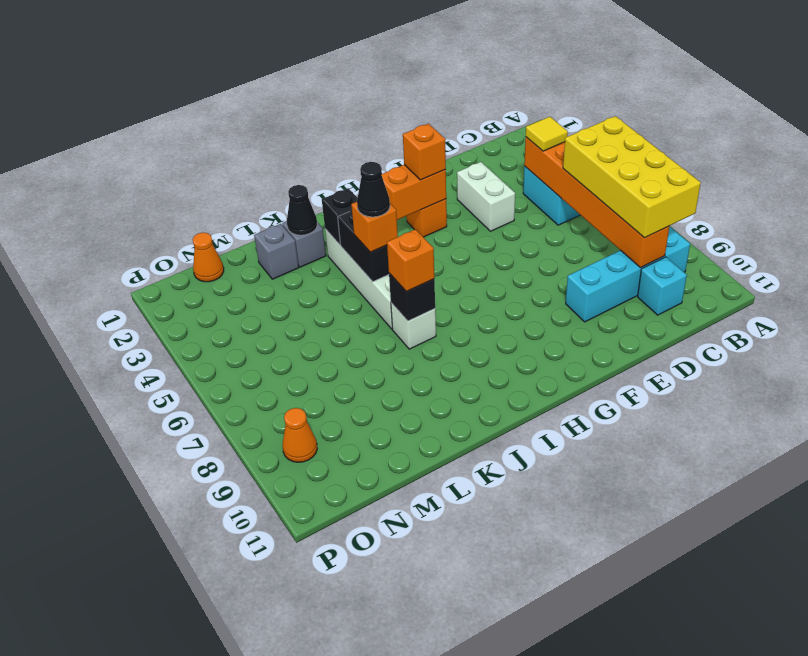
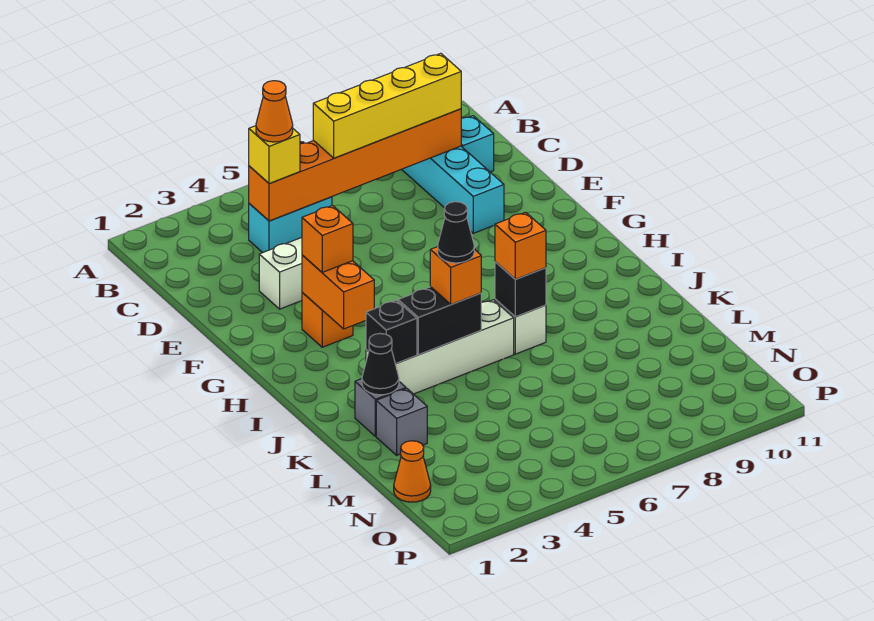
yellow brick B6:C9 level 3 -> yellow brick C6:C9 level 3
yellow tile C4 level 3 -> yellow brick C4 level 3
orange cone O9 level 1 -> orange cone C4 level 4

